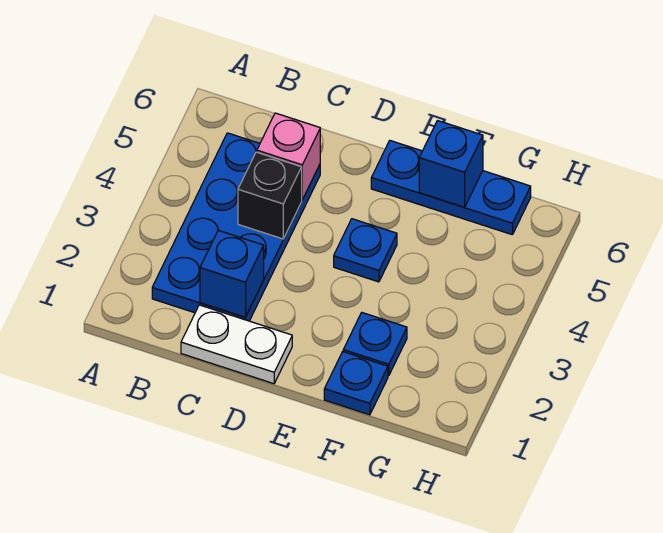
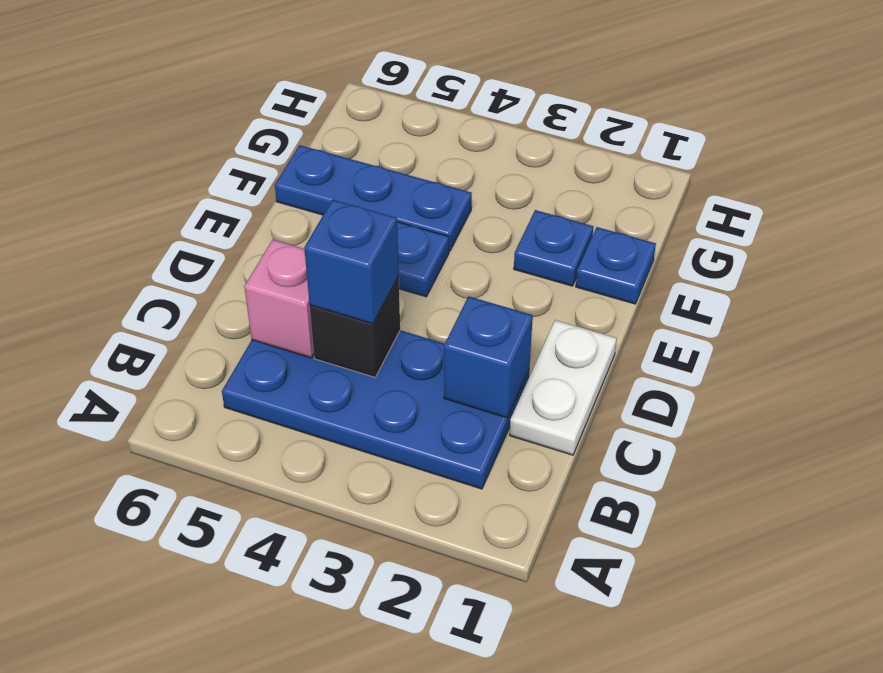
blue plate E6:G6 level 1 -> blue plate F4:F6 level 1
blue brick F6 level 2 -> blue brick C4 level 3

